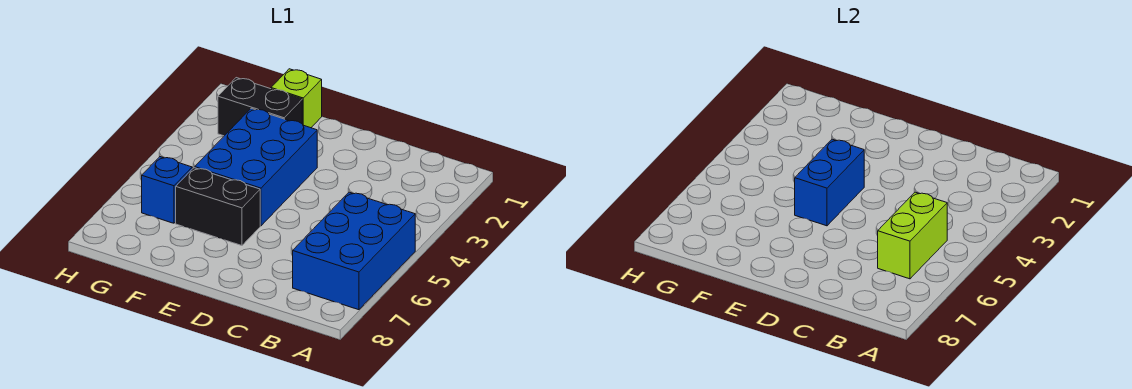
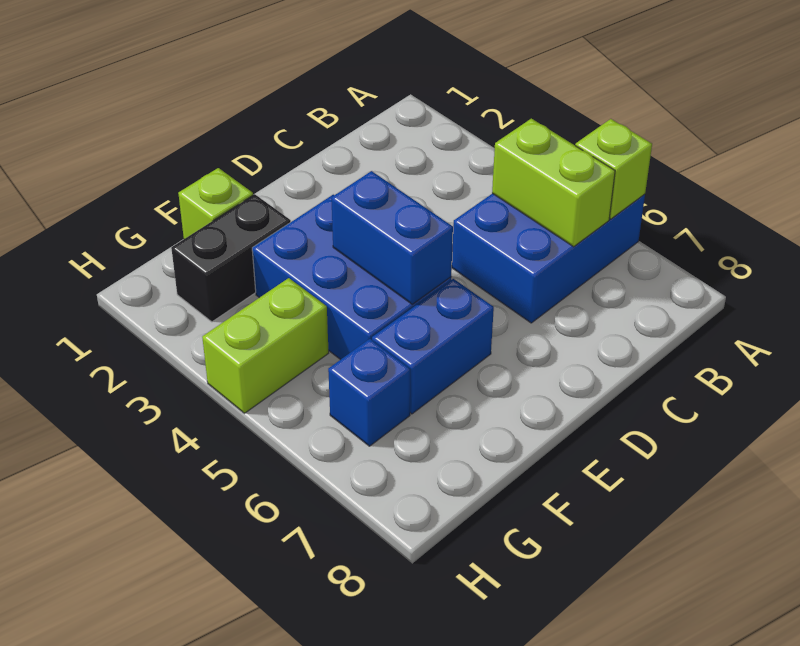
blue brick A5:B7 level 1 -> blue brick A5:C6 level 1
none -> lime brick A6 level 2
black brick E6:F6 level 1 -> blue brick E6:F6 level 1
none -> lime brick G4:H4 level 1

